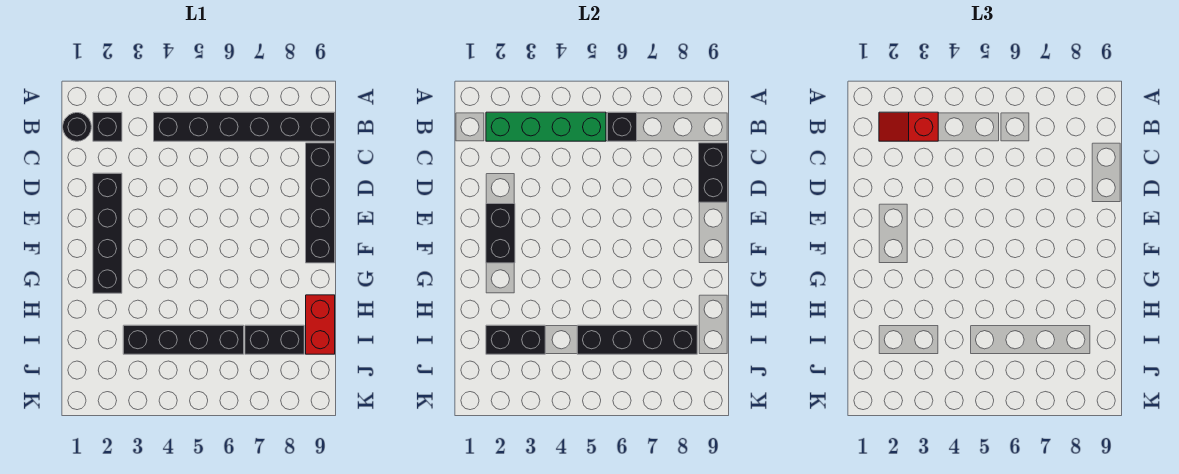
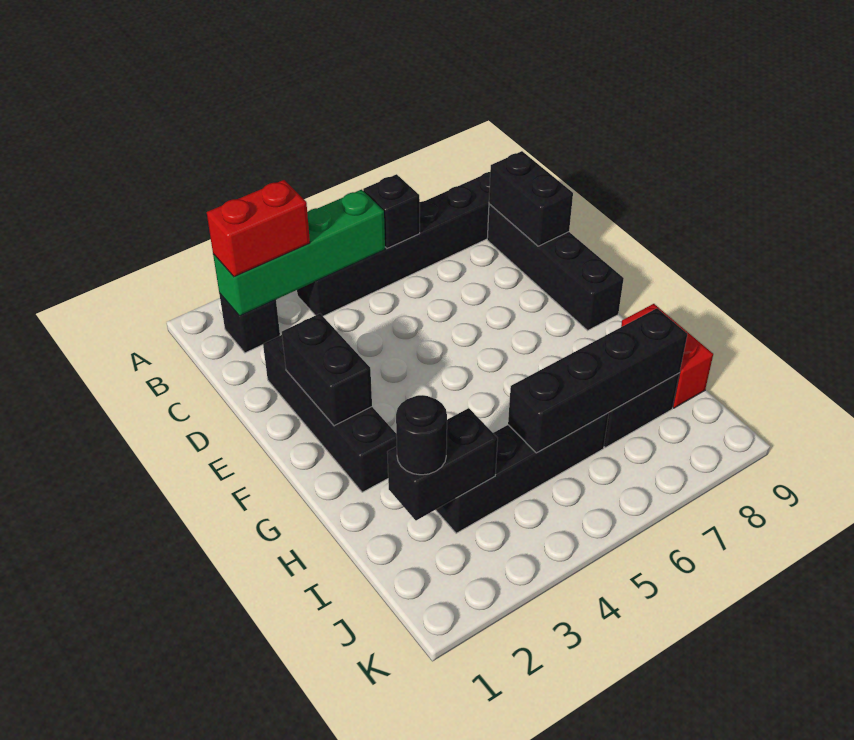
black round brick B1 level 1 -> black round brick I2 level 3
red slope B2:B3 level 3 top 3 -> red brick B2:B3 level 3

